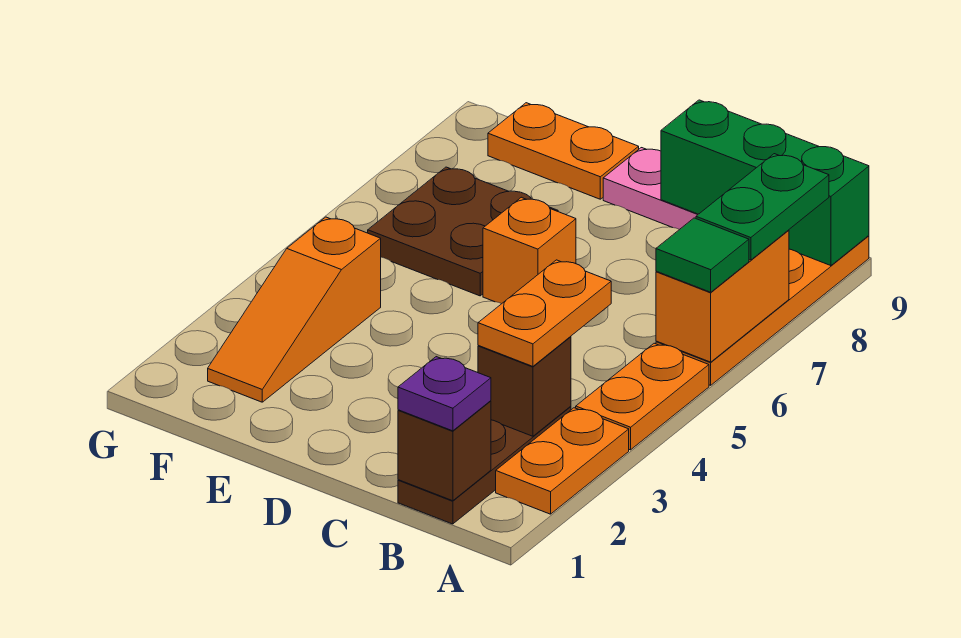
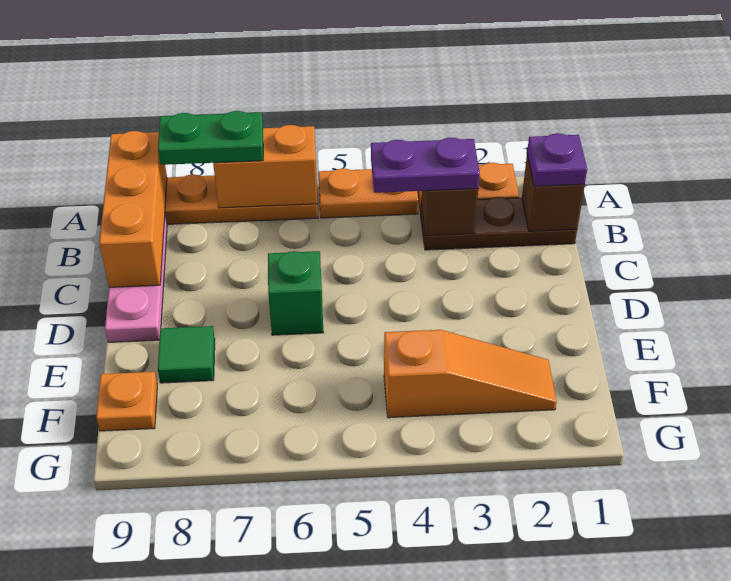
green tile A6 level 3 -> green tile E8 level 1
green brick A9:C9 level 2 -> orange brick A9:C9 level 2
orange plate B3:B4 level 3 -> purple plate B3:B4 level 3
orange brick D6 level 1 -> green brick D6 level 1
brown plate E6:F7 level 1 -> none
orange plate E9:F9 level 1 -> orange plate F9 level 1

